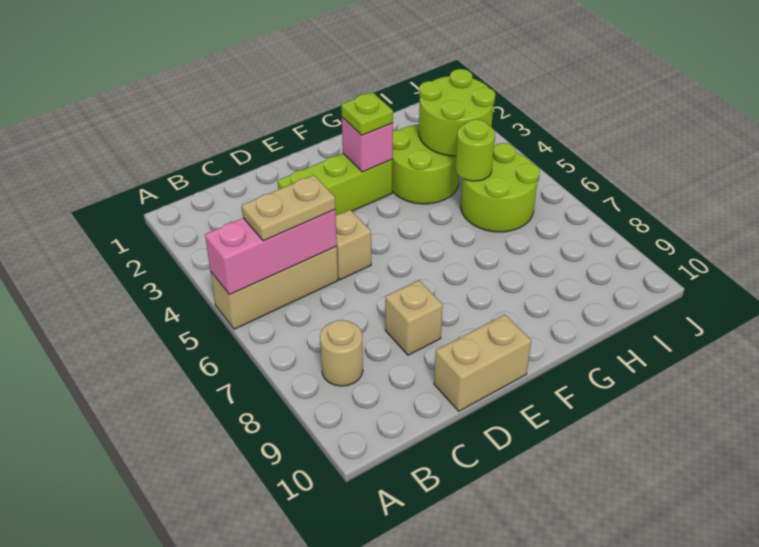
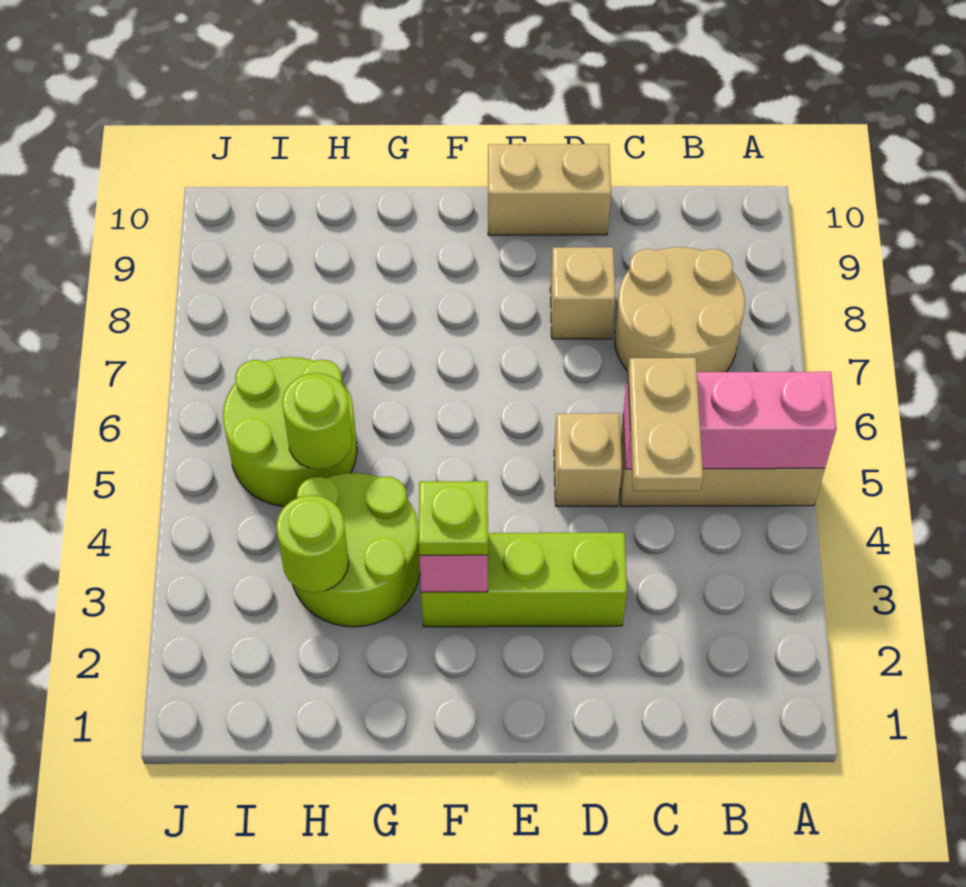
tan plate B5:C5 level 3 -> tan plate C4:C5 level 3
tan round brick B8 level 1 -> tan round brick B7:C8 level 1
lime round brick H3:I4 level 2 -> lime round brick H3 level 2

